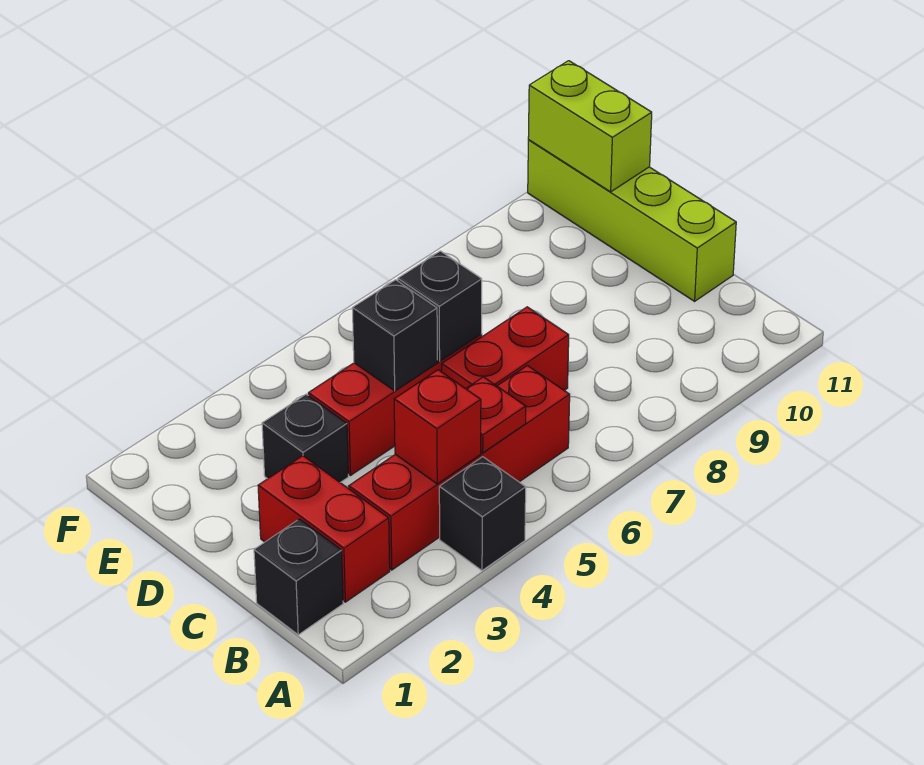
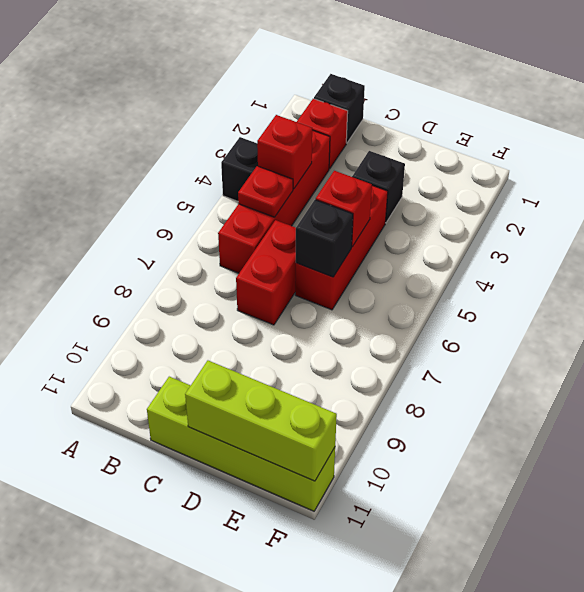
red brick B2:C2 level 1 -> red brick B2 level 1
black brick D5 level 2 -> red brick D5 level 2
lime brick E11:F11 level 2 -> lime brick D11:F11 level 2

